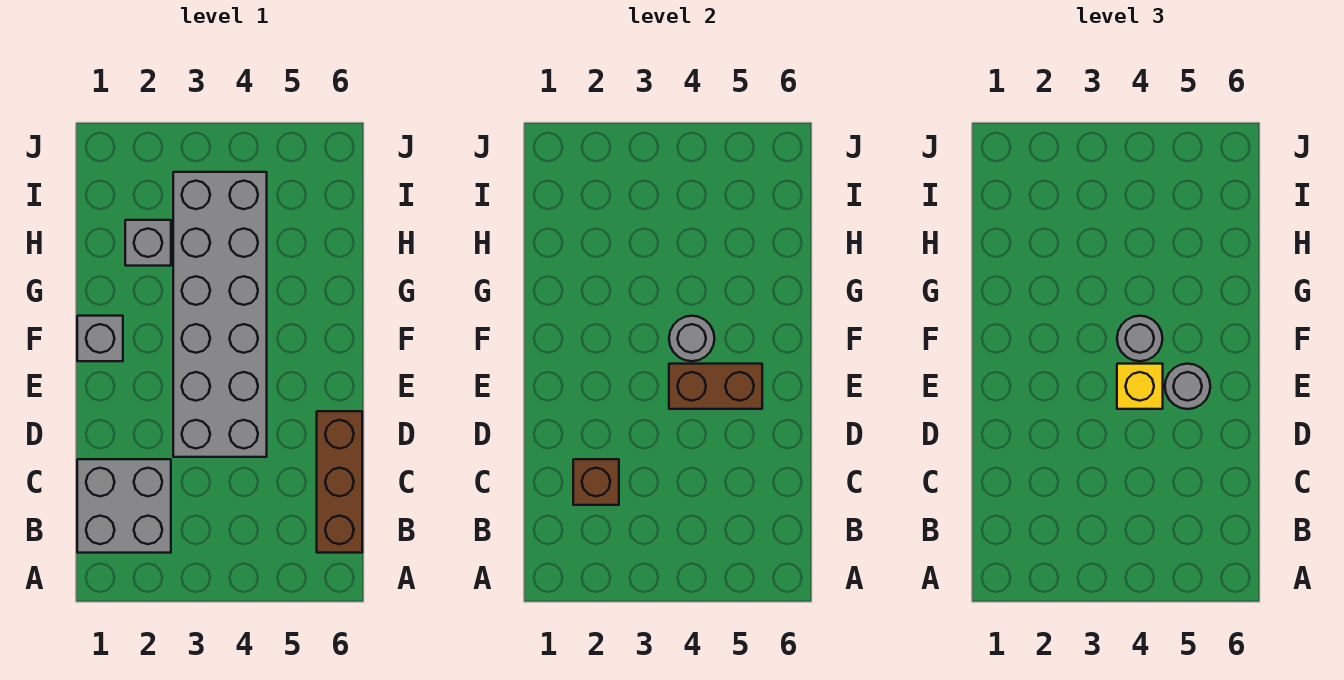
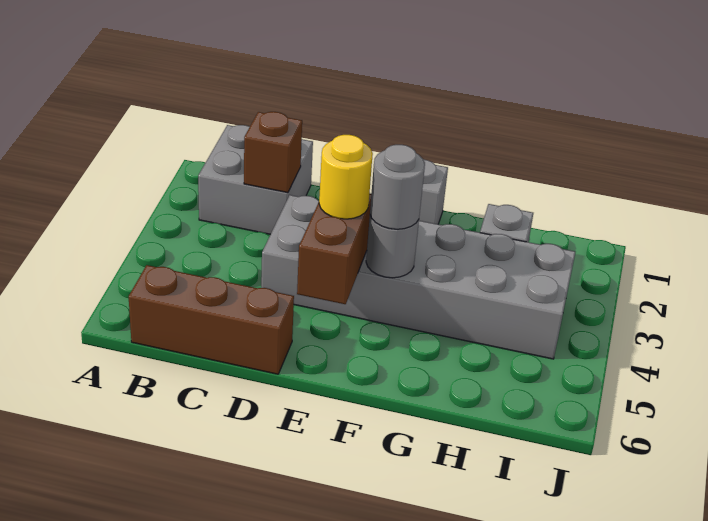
yellow brick E4 level 3 -> yellow round brick E4 level 3
grey round brick E5 level 3 -> none

